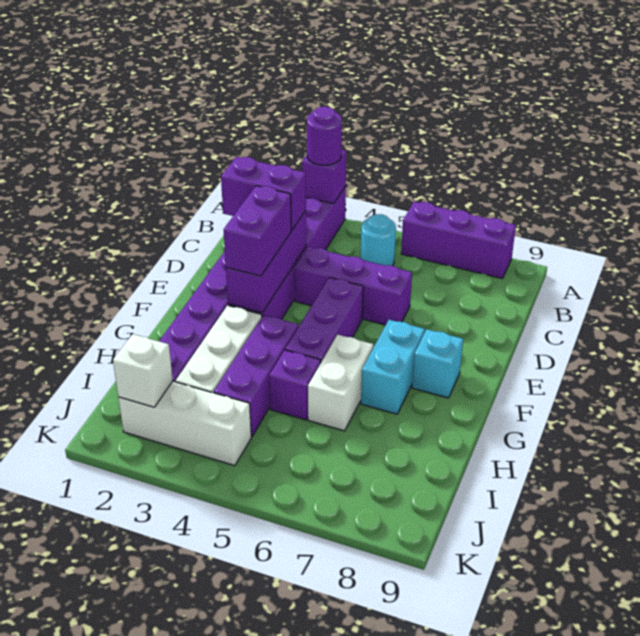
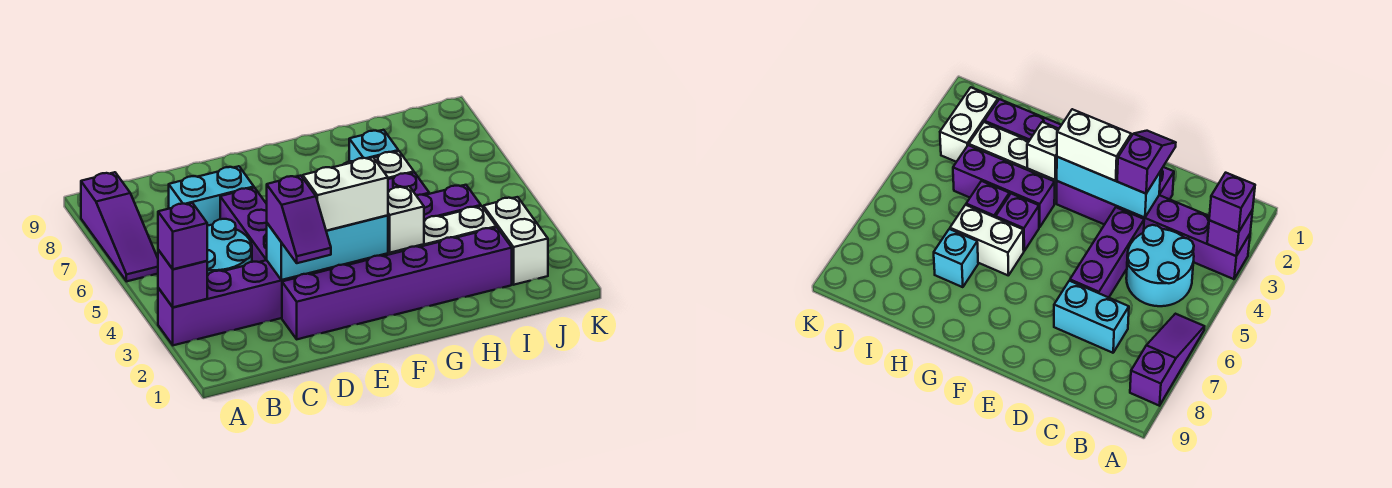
purple round brick A3 level 3 -> purple brick A3 level 3
purple brick A6:A8 level 1 -> purple slope A6:A8 level 1 top 8
cyan round brick B5 level 1 -> cyan round brick B4:C5 level 1
purple brick D2:D3 level 3 -> purple slope D2:D3 level 3 top 3
purple brick D3:F3 level 2 -> cyan brick D3:F3 level 2
purple brick E3:F3 level 3 -> white brick E3:F3 level 3
purple brick E5:G5 level 1 -> purple brick G5 level 1
cyan brick F7:G7 level 1 -> cyan brick C7:D7 level 1
cyan brick F8 level 1 -> cyan brick H7 level 1
white brick J2:J4 level 1 -> white brick J2:J3 level 1
white brick J2 level 2 -> white brick G3 level 2

